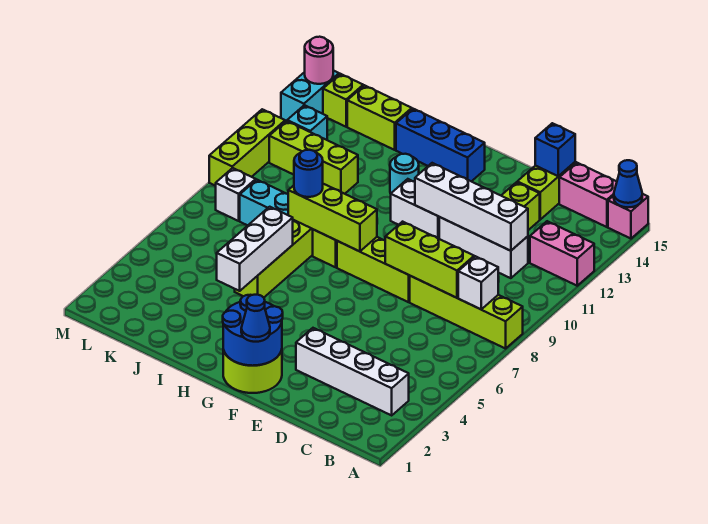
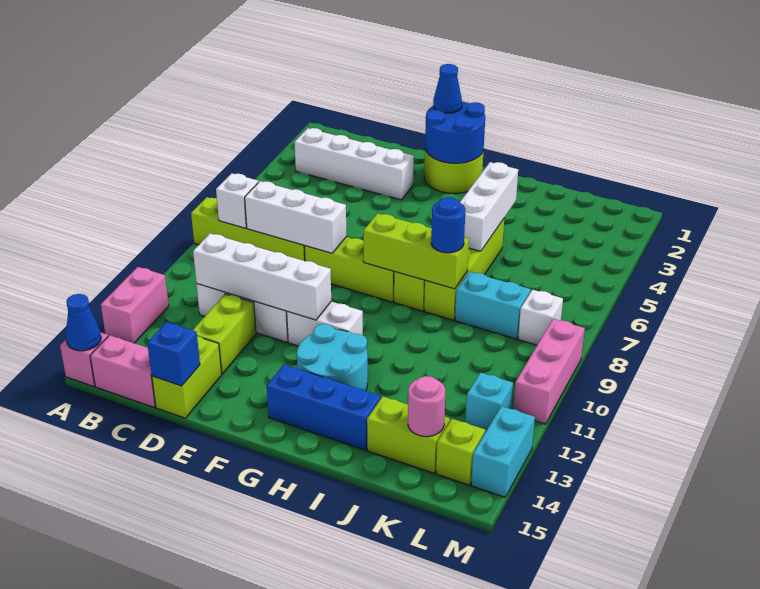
pink brick A12:B12 level 1 -> pink brick A12:A13 level 1
lime brick C8:E8 level 2 -> white brick C8:E8 level 2
cyan round brick H12 level 1 -> cyan round brick G12:H13 level 1
lime brick J11:L11 level 1 -> none
lime brick M9:M11 level 1 -> pink brick M9:M11 level 1
pink round brick M14 level 2 -> pink round brick K14 level 2

